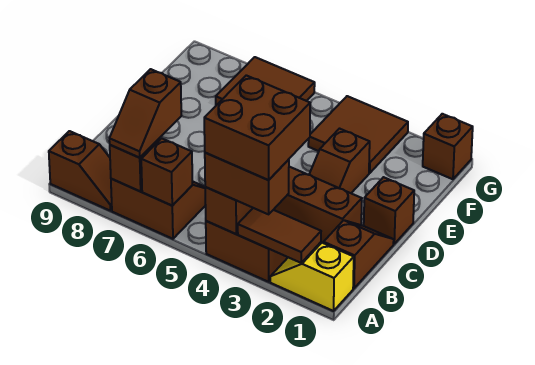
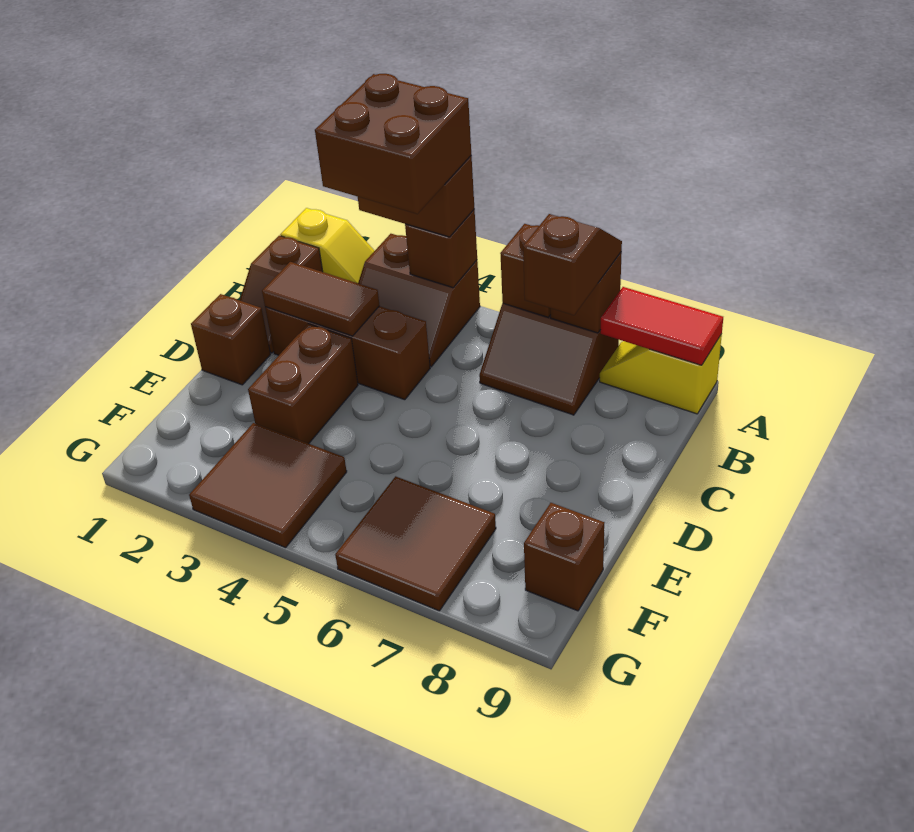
brown tile A2:A3 level 2 -> brown tile C2:C3 level 2
brown slope A8:A9 level 1 top 9 -> yellow slope A8:A9 level 1 top 9
none -> red tile A8:A9 level 2
brown slope D3:E3 level 1 top E -> brown brick D3:E3 level 1
brown brick G1 level 1 -> brown brick F9 level 1

